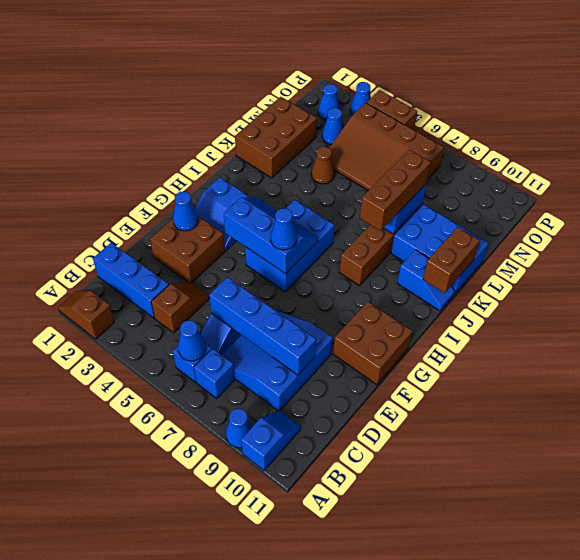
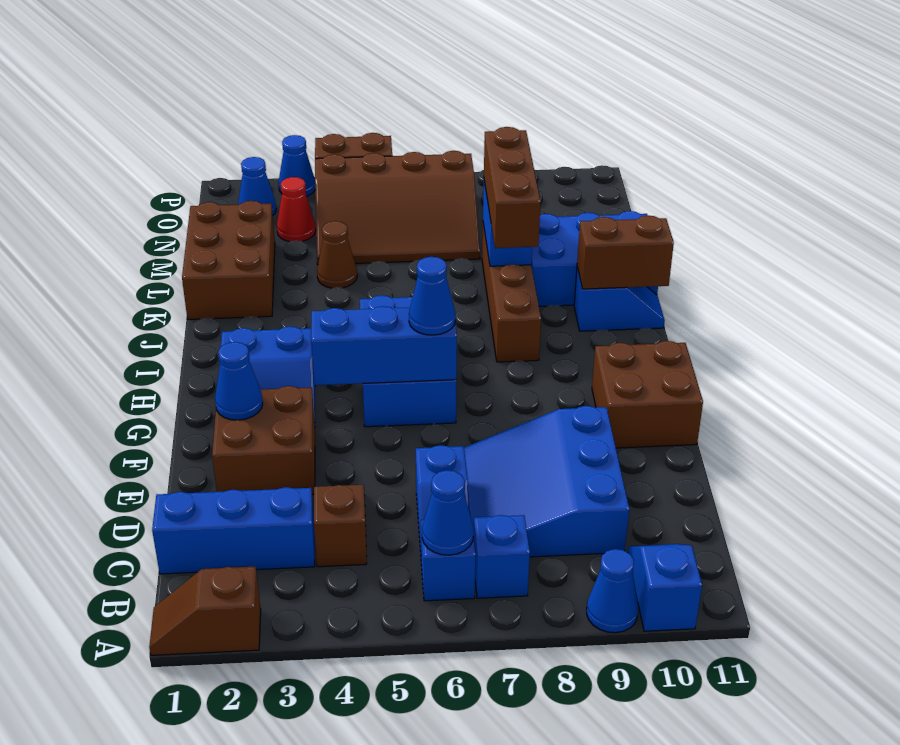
blue brick D6:D9 level 2 -> none
brown brick J11:K11 level 2 -> brown brick J10:J11 level 2
blue cone N3 level 1 -> red cone N3 level 1

